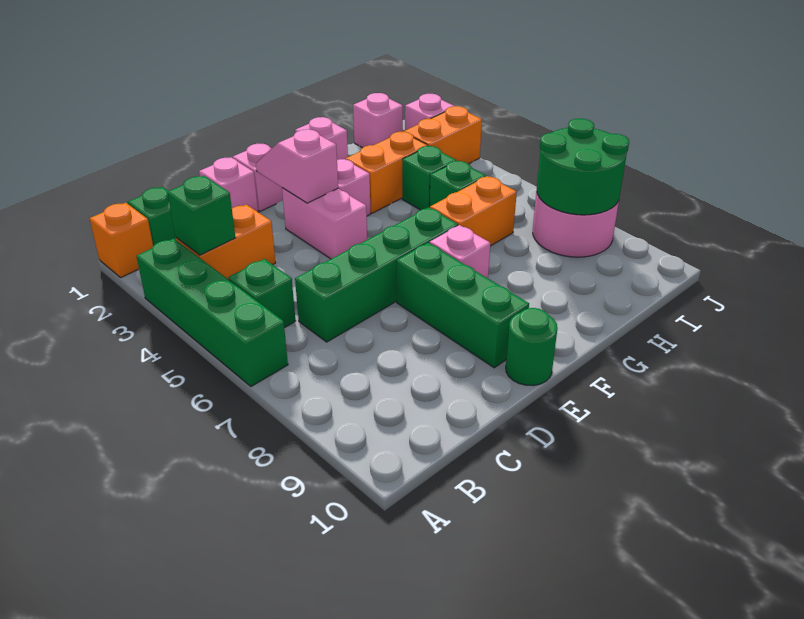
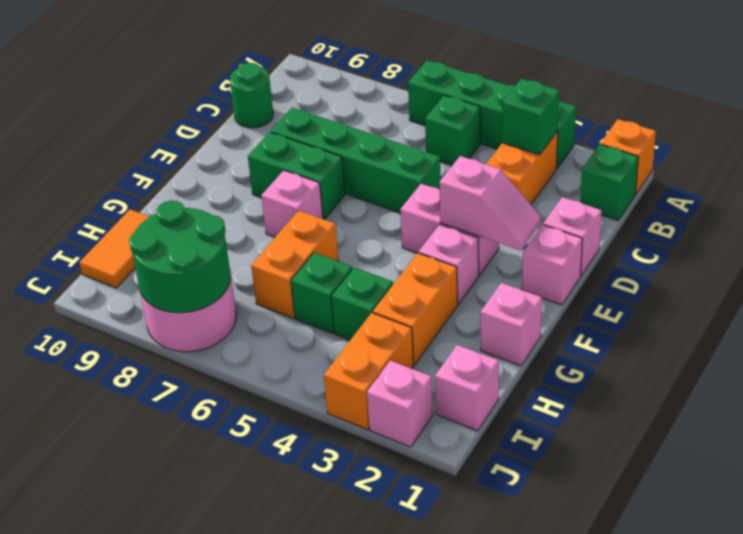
green brick C6:F6 level 1 -> green brick D5:D8 level 1
green brick E7:E9 level 1 -> green brick E7:E8 level 1
green round brick E10 level 1 -> green round brick C10 level 1
none -> orange tile H10:I10 level 1

